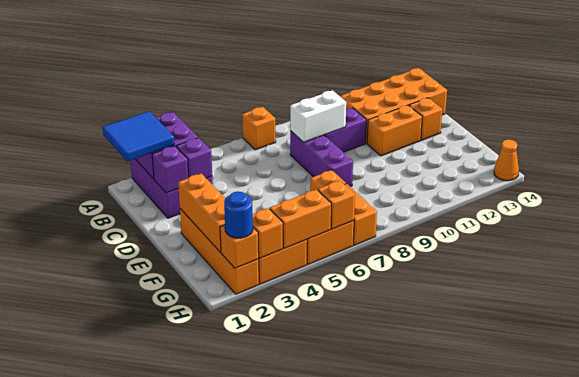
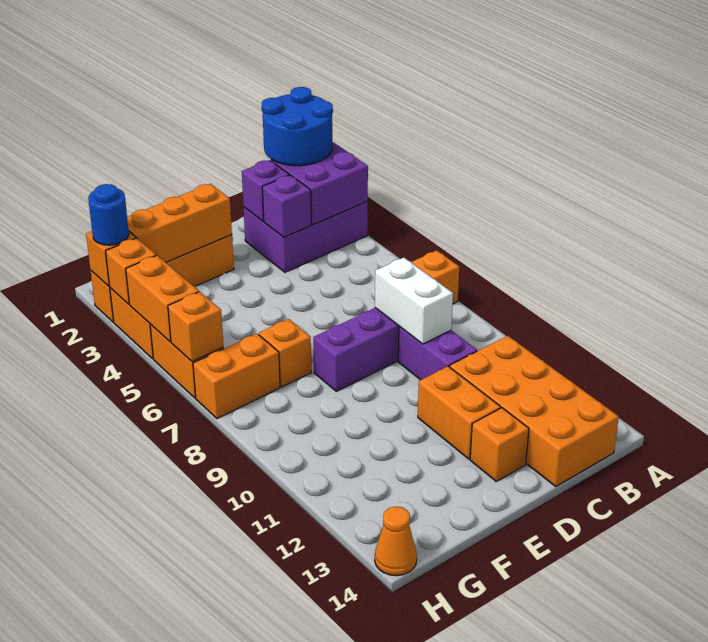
blue tile A1:B2 level 3 -> blue round brick A1:B2 level 3

